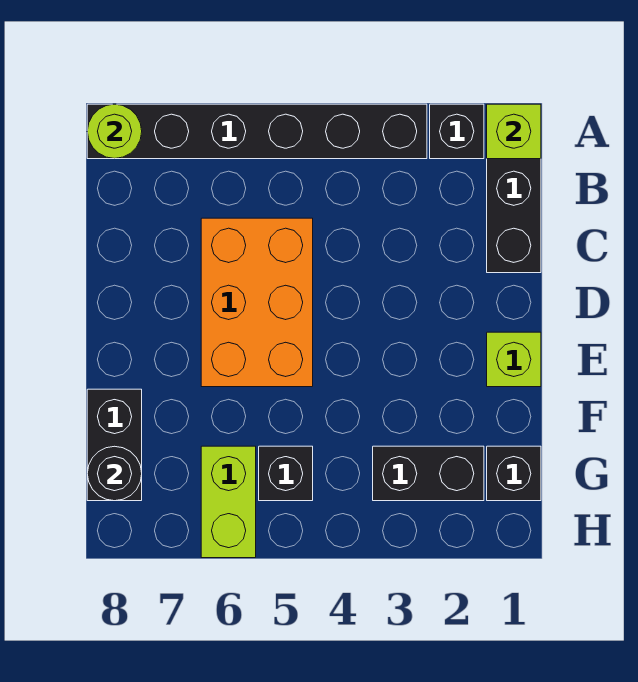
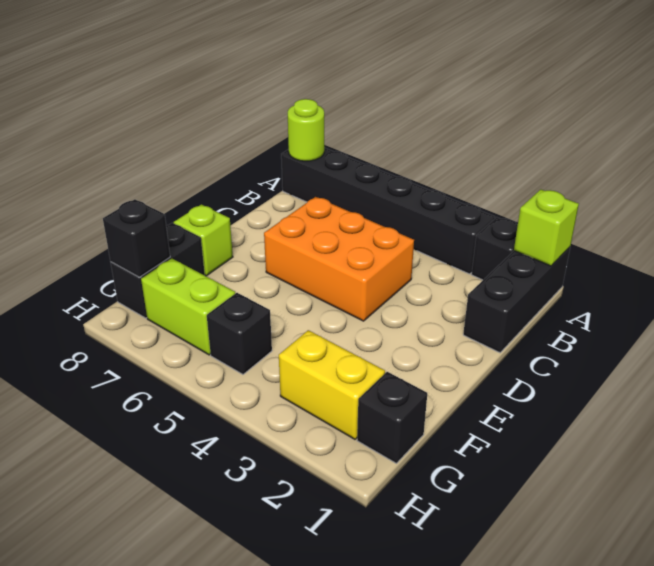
orange brick C5:E6 level 1 -> orange brick C4:D6 level 1
lime brick E1 level 1 -> lime brick E8 level 1
black brick G2:G3 level 1 -> yellow brick G2:G3 level 1
lime brick G6:H6 level 1 -> lime brick G6:G7 level 1
black round brick G8 level 2 -> black brick G8 level 2

